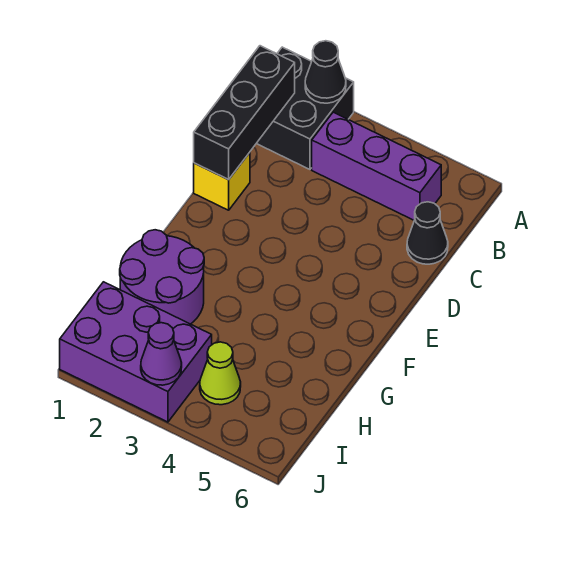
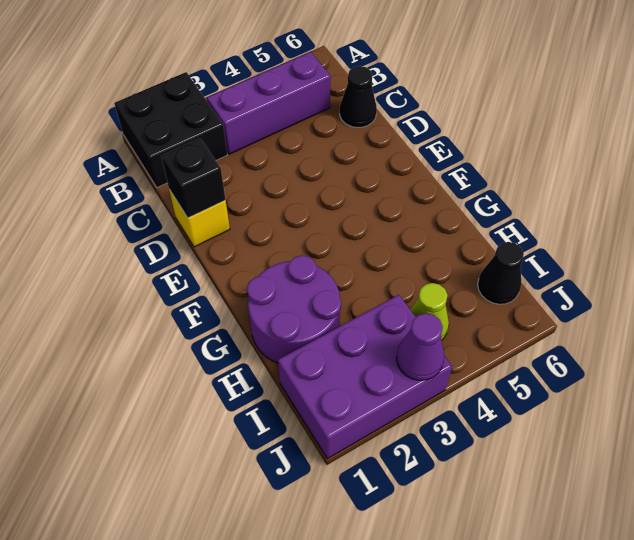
black cone A2 level 2 -> black cone I6 level 1
black brick B1:D1 level 2 -> black brick D1 level 2

